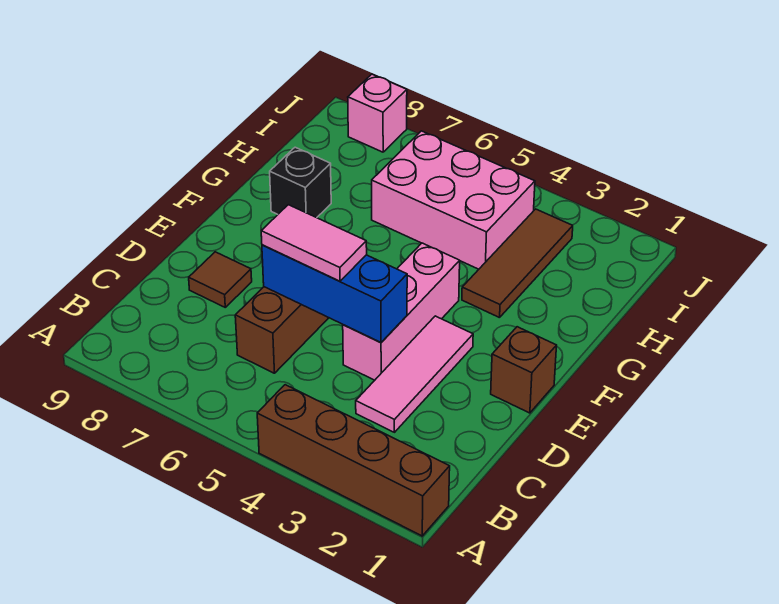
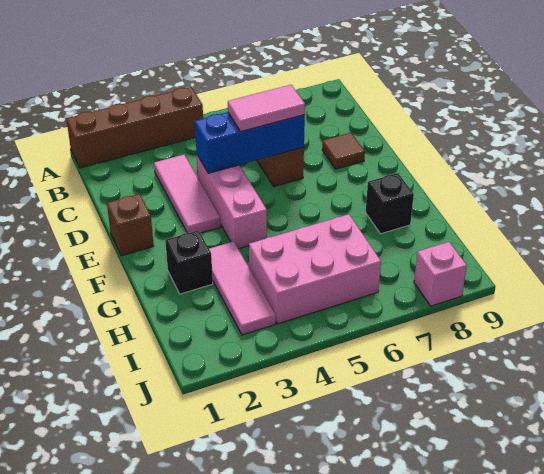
none -> black brick G2 level 1
brown tile G3:I3 level 1 -> pink tile G3:I3 level 1

